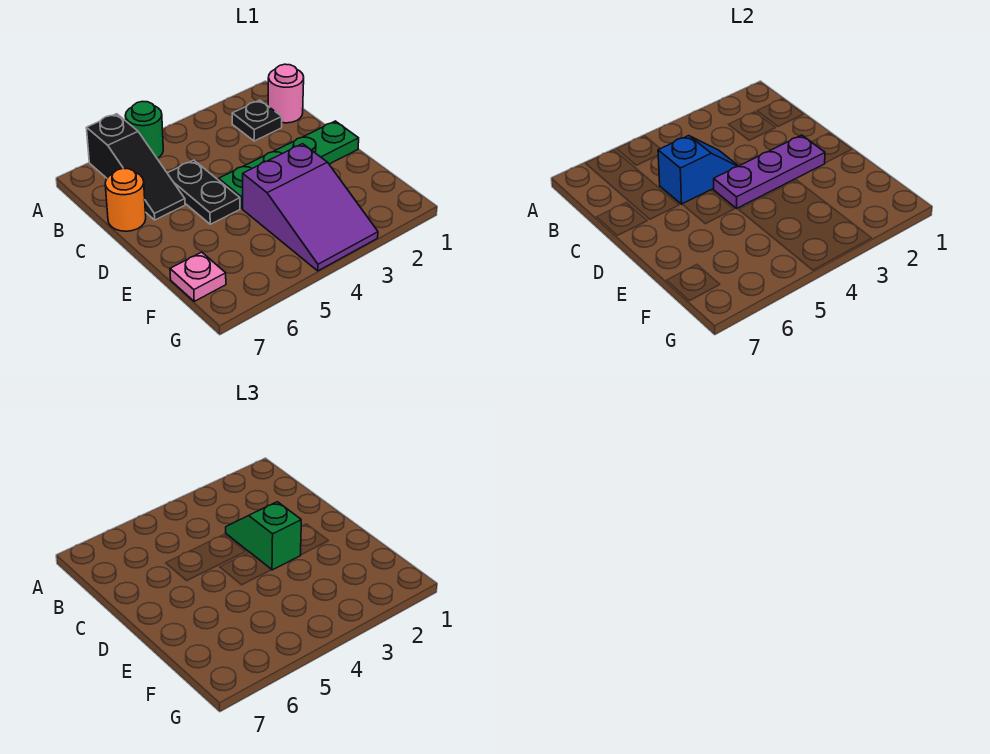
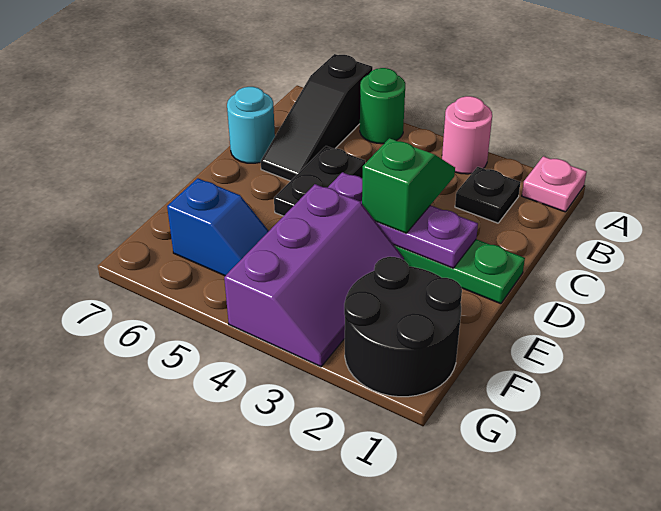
pink round brick B1 level 1 -> pink round brick A3 level 1
blue slope C4:C5 level 2 top 5 -> blue slope F5:F6 level 1 top 6
orange round brick C7 level 1 -> cyan round brick C7 level 1
purple slope E3:G4 level 1 top E -> purple slope E3:G4 level 1 top 4
none -> black round brick F1:G2 level 1
pink plate F7 level 1 -> pink plate A1 level 1

